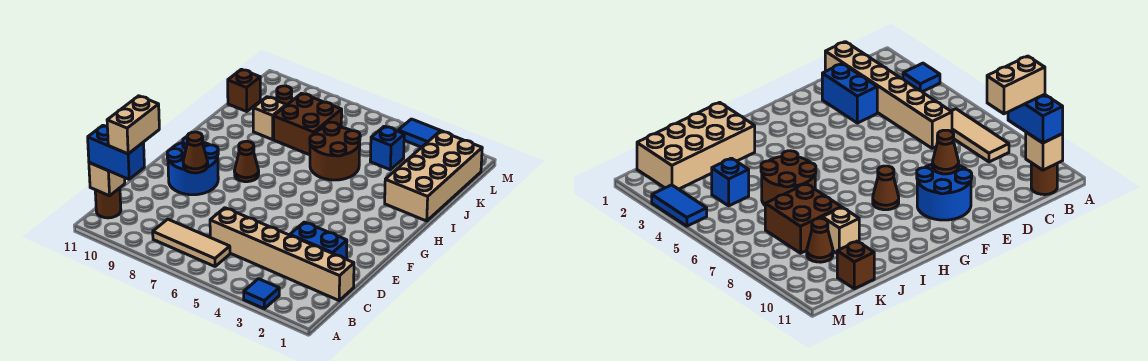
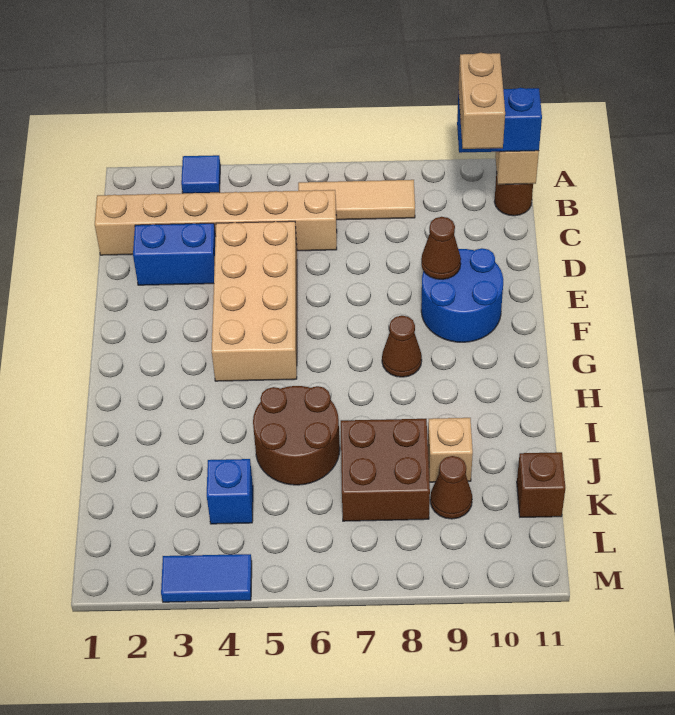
tan brick I1:L2 level 1 -> tan brick D4:G5 level 1

